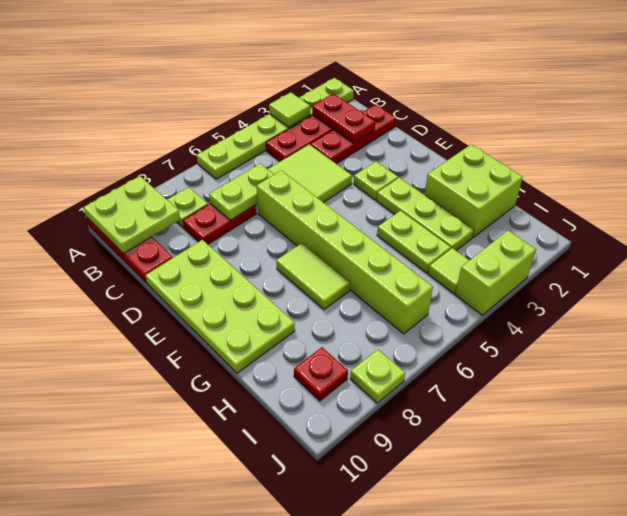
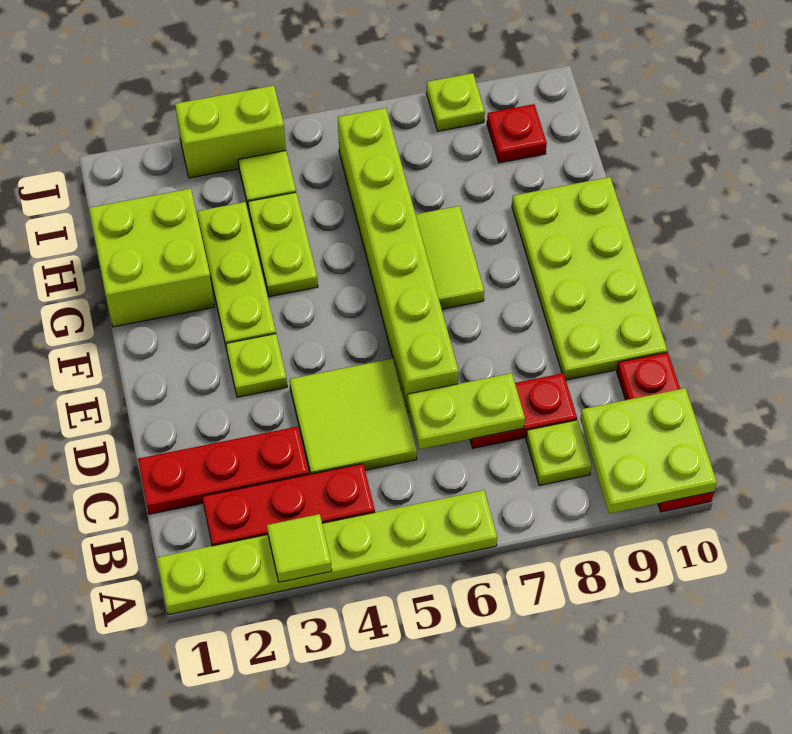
red plate B2:C2 level 2 -> none

